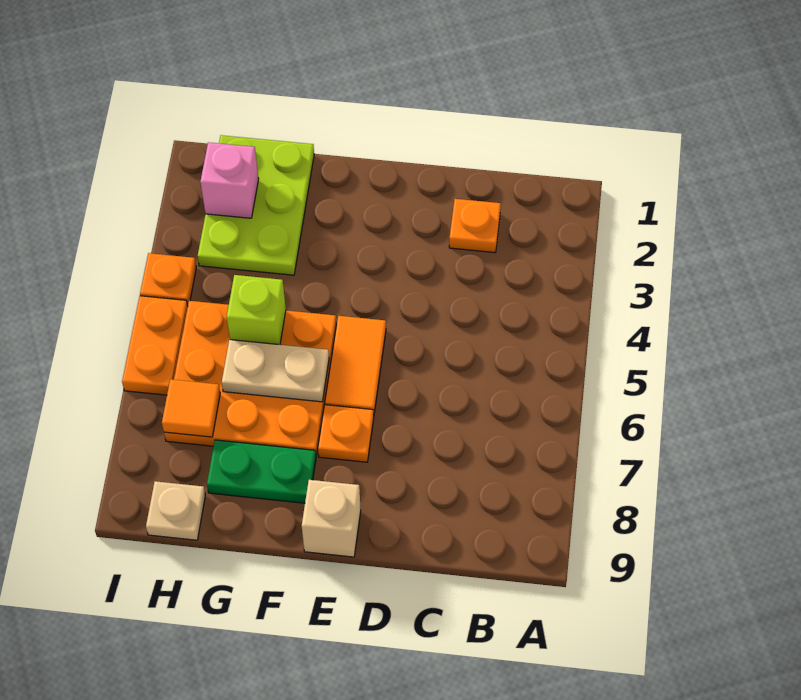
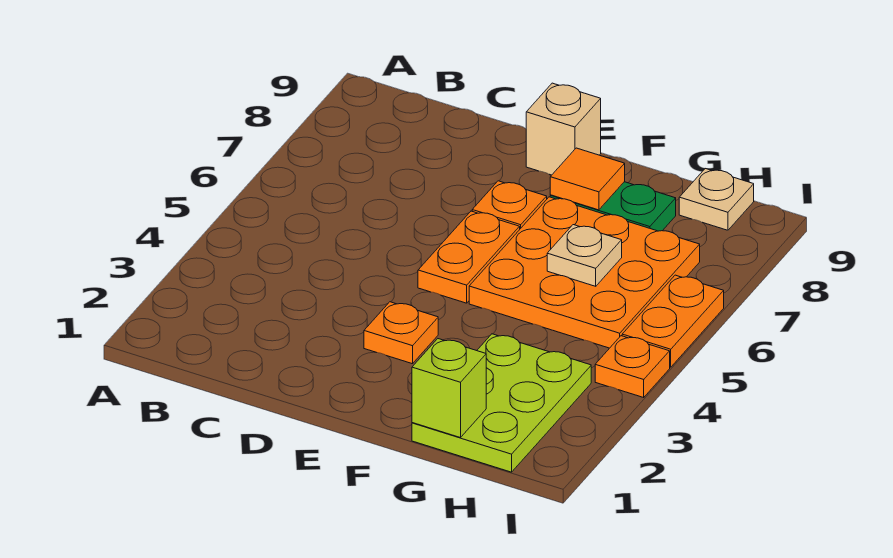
orange plate C2 level 1 -> orange plate E3 level 1
orange tile E5:E6 level 1 -> orange plate E5:E6 level 1
tan plate F6:G6 level 2 -> tan plate G6 level 2
lime brick G5 level 2 -> lime brick G1 level 2
pink brick H2 level 2 -> none
orange tile H7 level 2 -> orange tile F8 level 2

